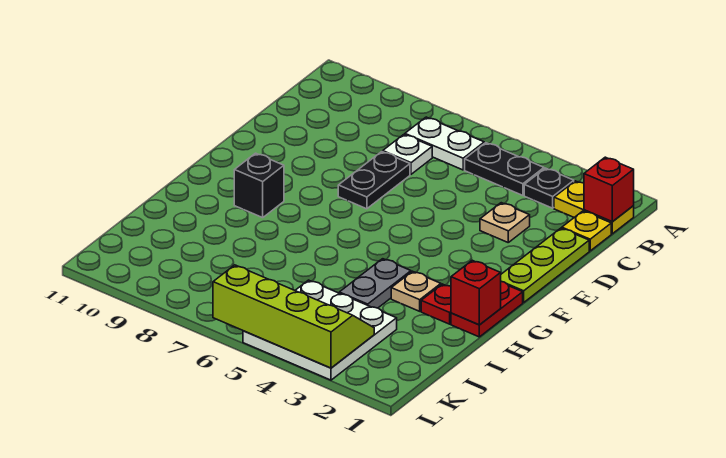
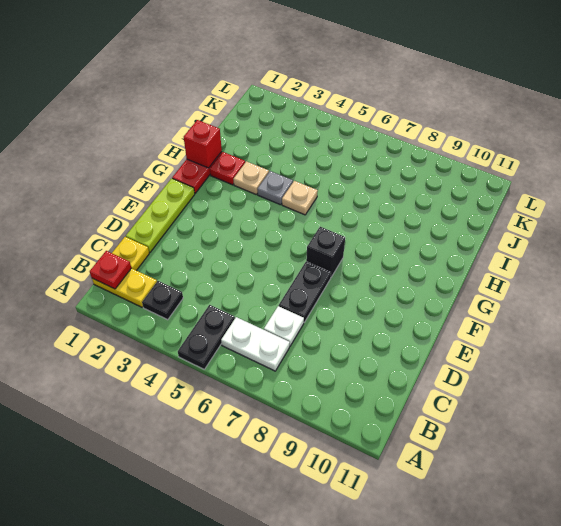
red brick B1 level 2 -> red plate B1 level 2
black plate B4:B5 level 1 -> black plate A5:B5 level 1
tan plate D3 level 1 -> tan plate H5 level 1
black brick G9 level 1 -> black brick F7 level 1
grey plate H4:I4 level 1 -> grey plate H4 level 1
white plate J3:L5 level 1 -> none
lime slope K3:L6 level 2 top L -> none

